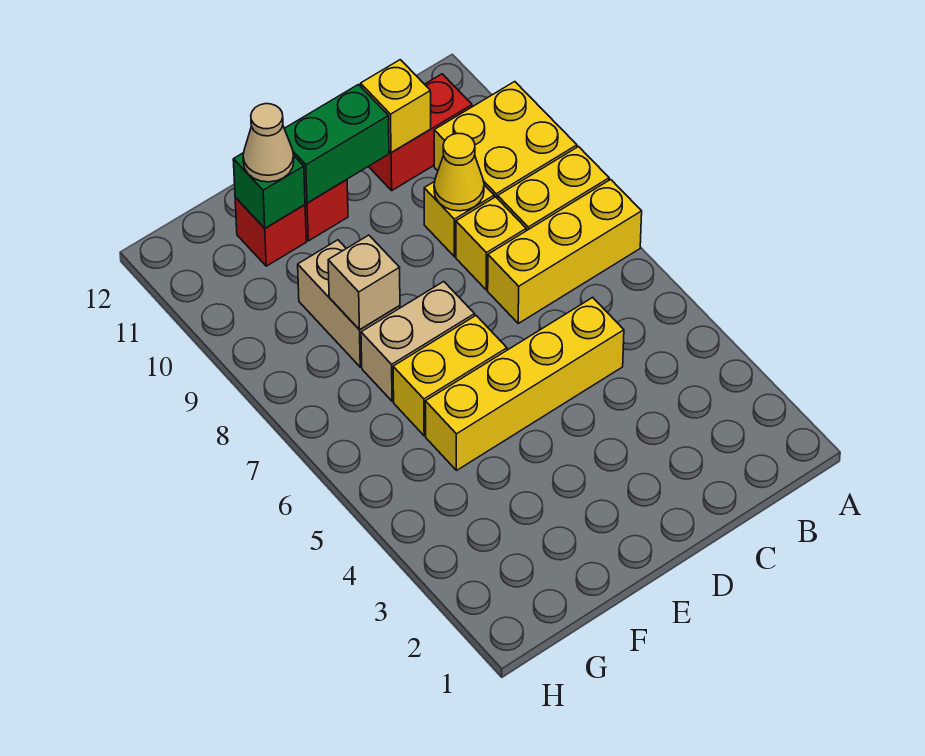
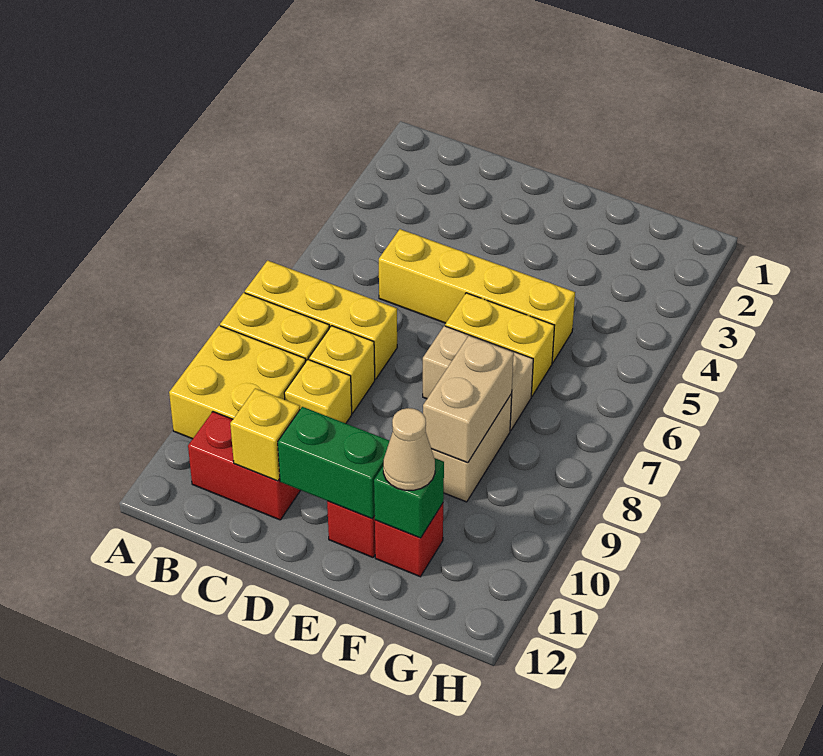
yellow cone C9 level 2 -> none
tan brick F8 level 2 -> tan brick F8:F9 level 2

